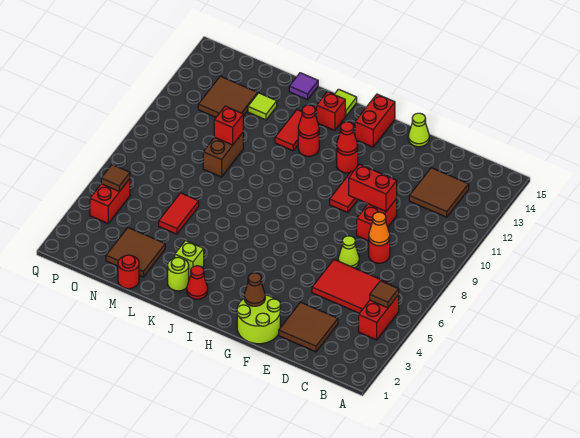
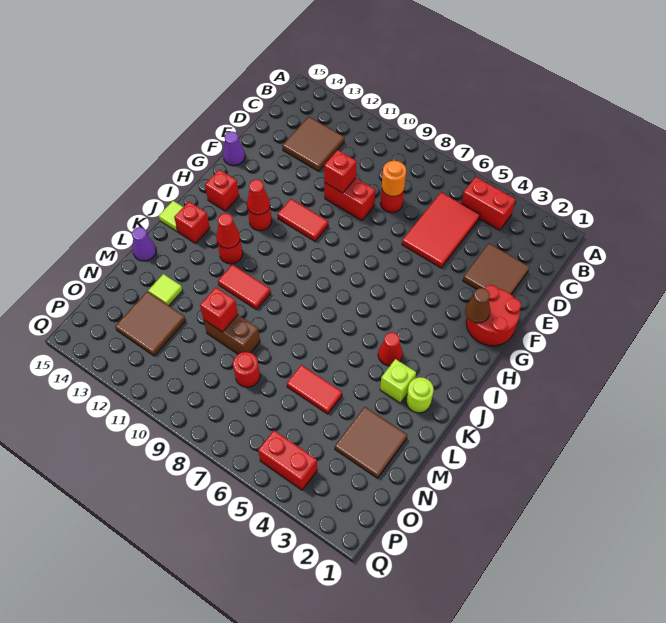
brown tile B5 level 2 -> none
orange cone D8 level 2 -> orange round brick D8 level 2
lime cone E7 level 1 -> none
red brick E10:F10 level 2 -> red brick E10 level 2
lime round brick F1:G2 level 1 -> red round brick F1:G2 level 1
lime cone F15 level 1 -> purple cone F15 level 1
red brick H14:H15 level 1 -> red brick H14 level 1
red cone J2 level 1 -> red cone J4 level 1
red tile K12:K13 level 1 -> red tile K10:K11 level 1
purple tile L15 level 1 -> purple cone L15 level 1
red round brick M1 level 1 -> red round brick N8 level 1
brown tile P5 level 2 -> none

